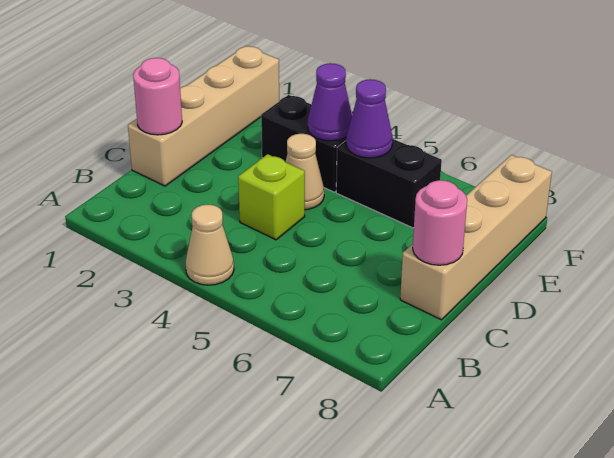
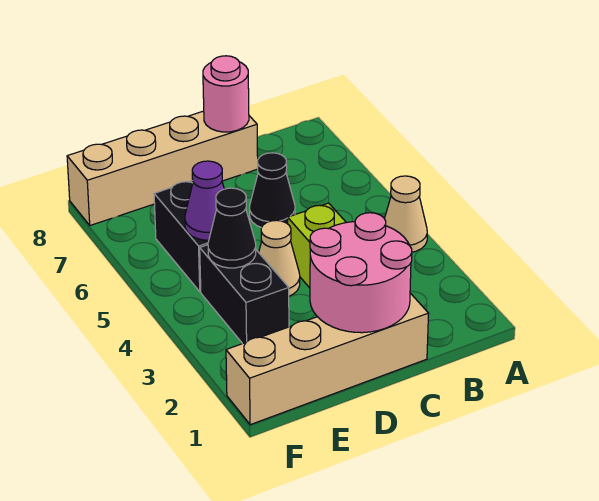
pink round brick C1 level 2 -> pink round brick C1:D2 level 2
none -> black cone C6 level 1
purple cone E4 level 2 -> black cone E4 level 2

